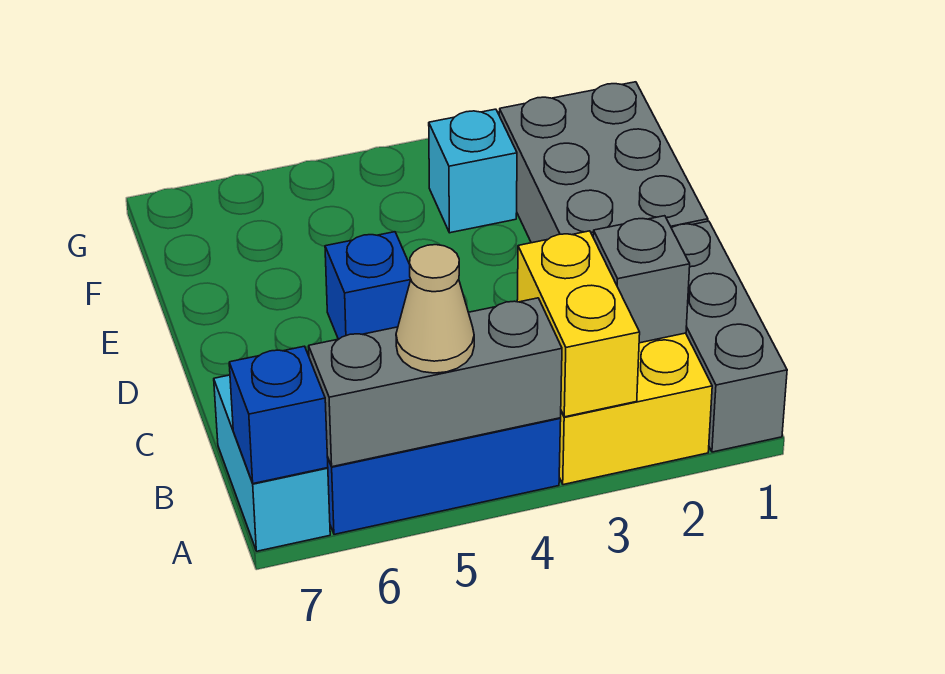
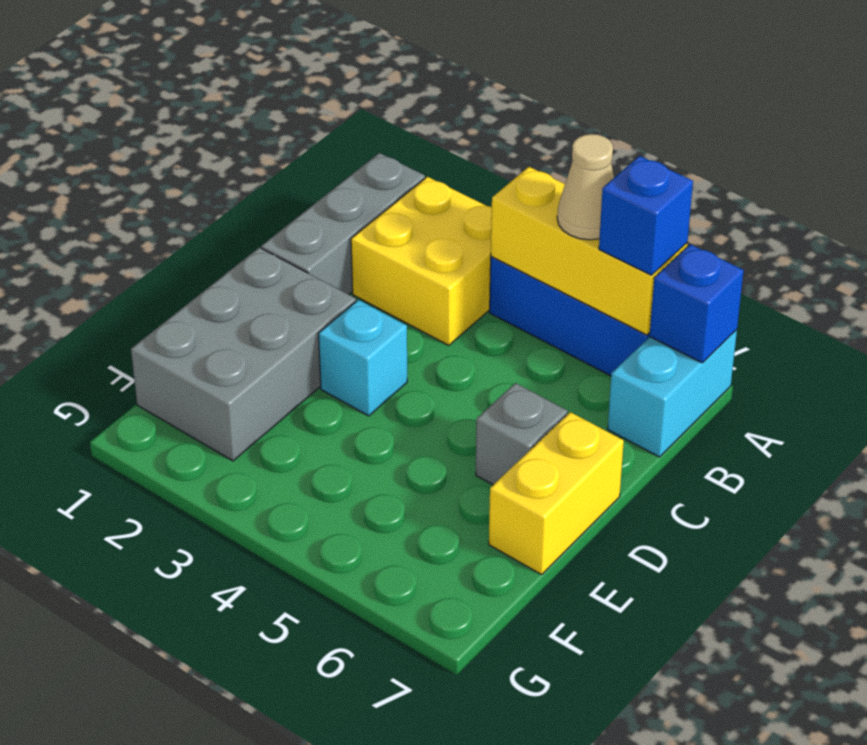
yellow brick A3:B3 level 2 -> yellow brick D7:E7 level 1
grey brick A4:A6 level 2 -> yellow brick A4:A6 level 2
grey brick B2 level 2 -> grey brick D6 level 1
blue brick D5 level 1 -> blue brick A6 level 3
cyan brick F3 level 1 -> cyan brick D3 level 1

